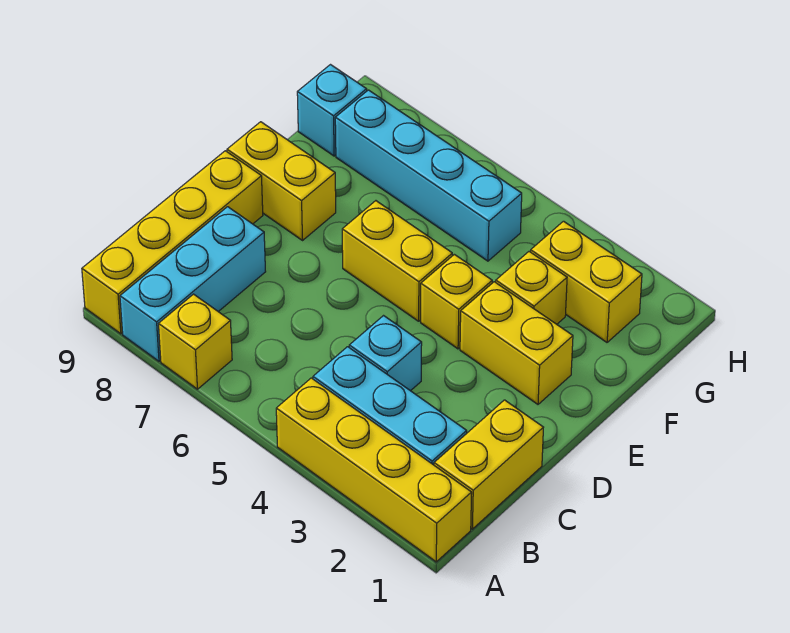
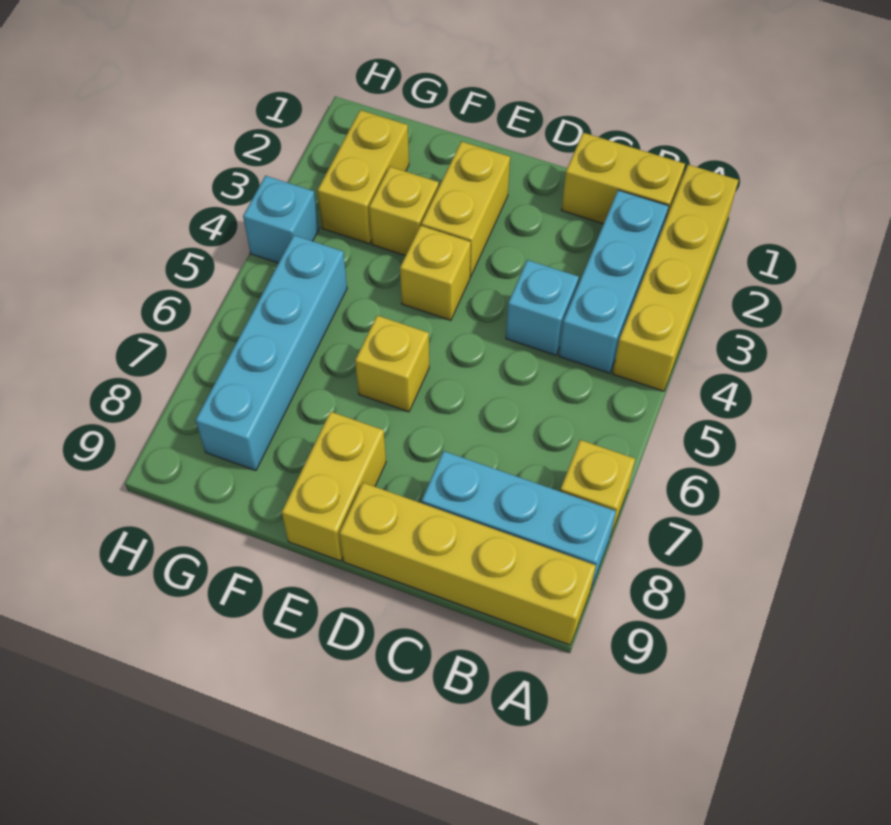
yellow brick E5:E6 level 1 -> yellow brick E6 level 1
cyan brick G9 level 1 -> cyan brick H4 level 1

